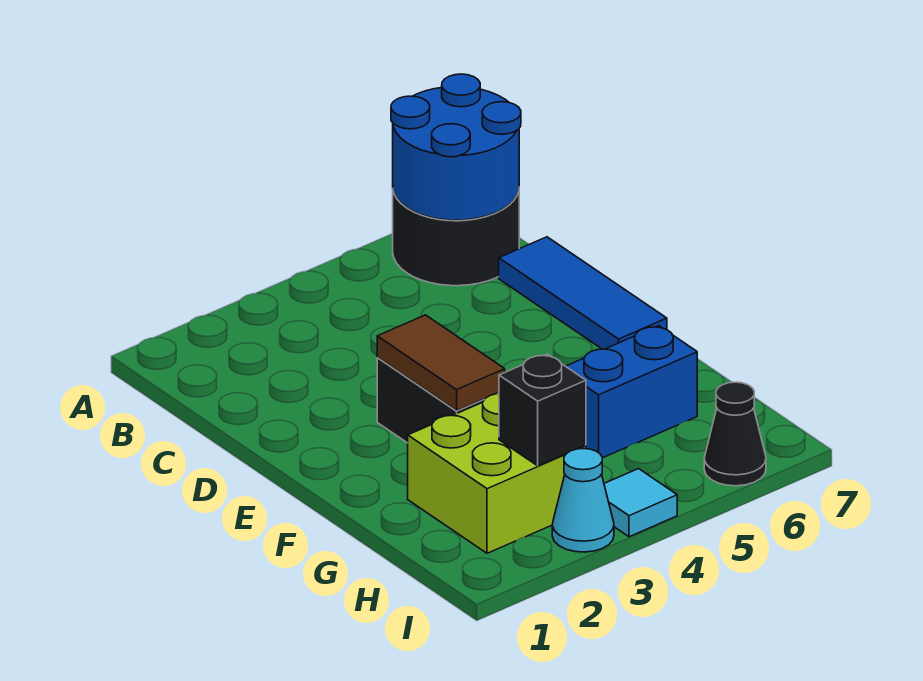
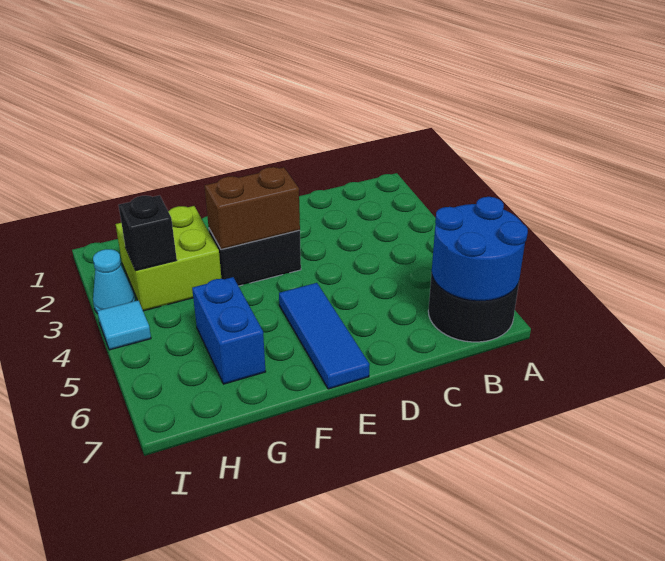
blue tile C7:E7 level 1 -> blue tile E5:E7 level 1
brown tile E3:F3 level 2 -> brown brick E3:F3 level 2
black cone I6 level 1 -> none

